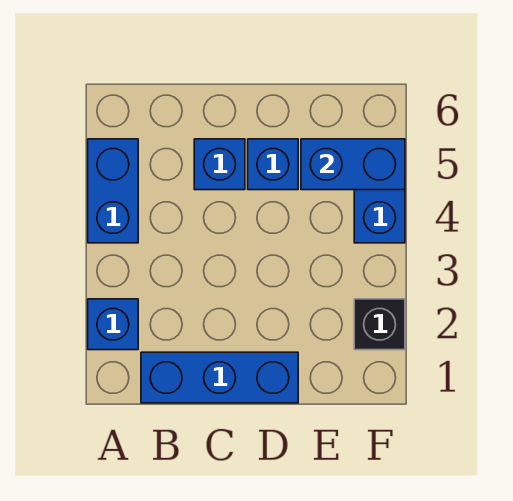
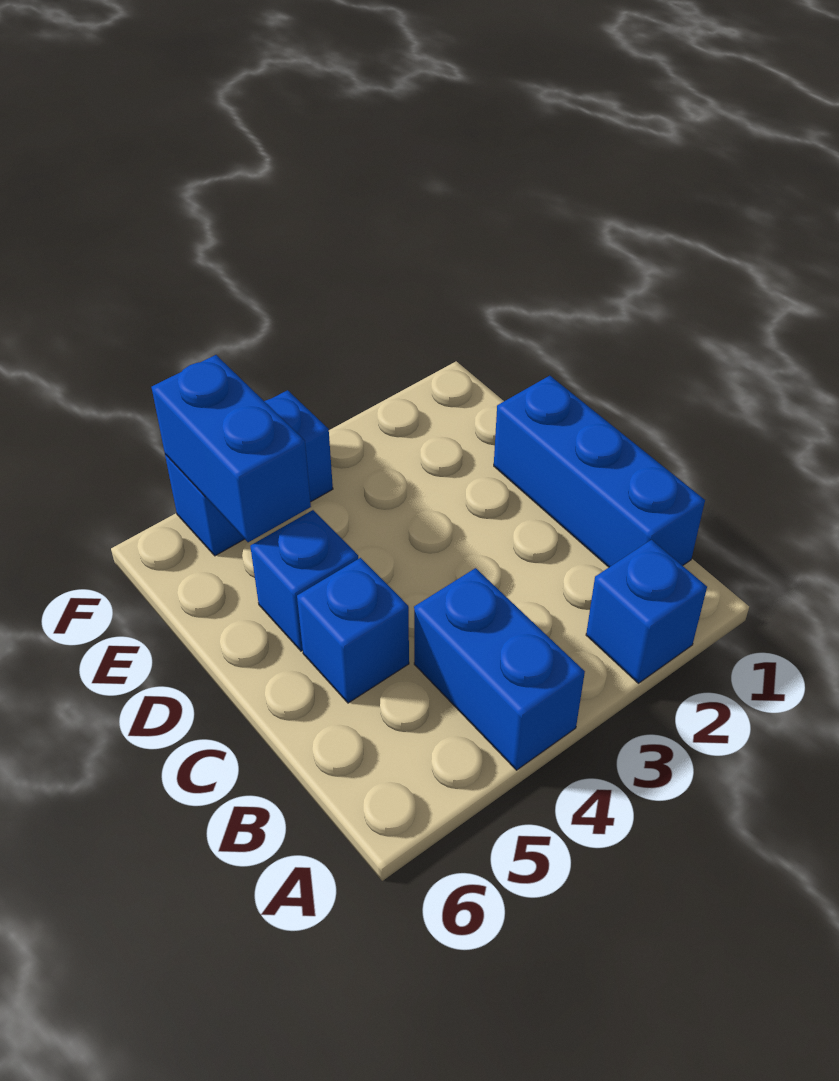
blue brick A4:A5 level 1 -> blue brick A4:B4 level 1
black brick F2 level 1 -> none

